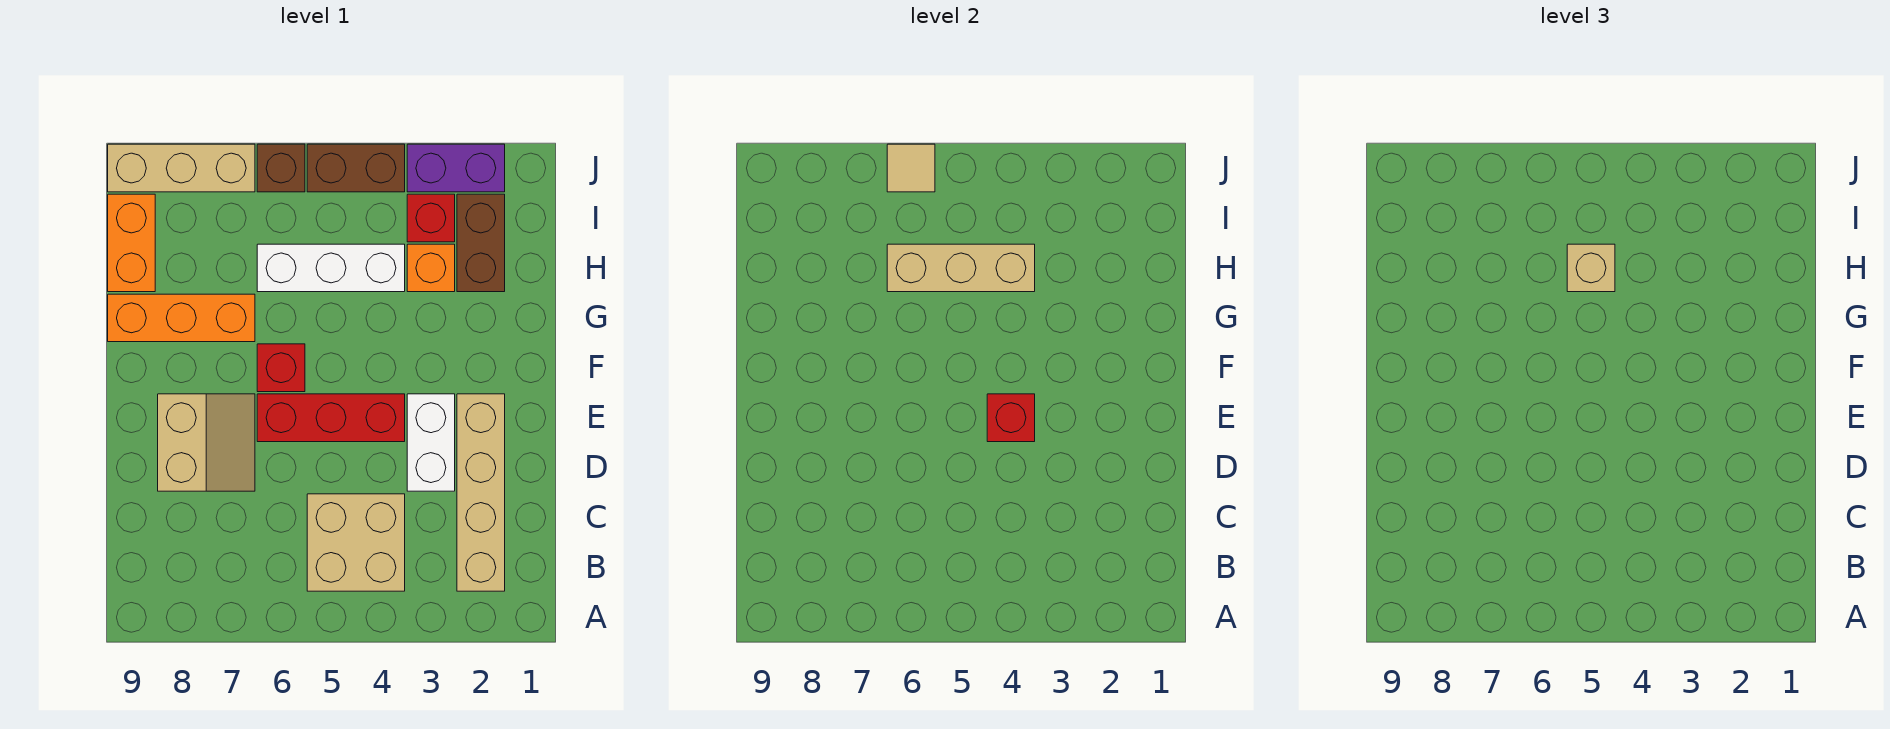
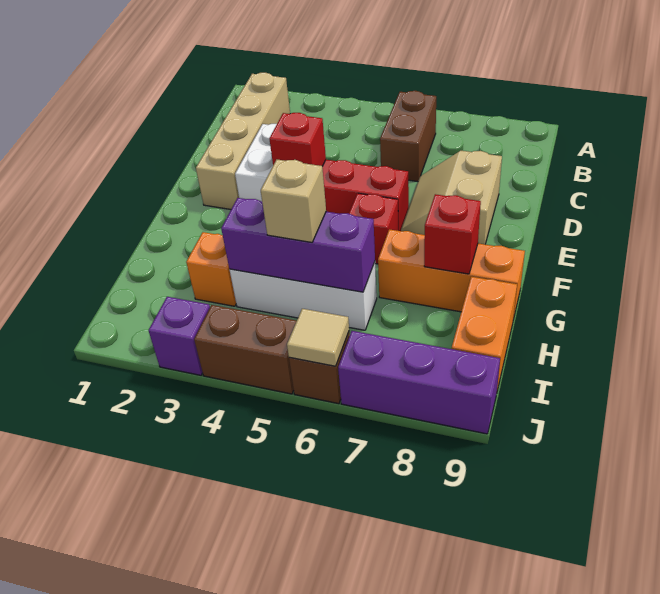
tan brick B4:C5 level 1 -> none
brown brick H2:I2 level 1 -> brown brick B6:C6 level 1
tan brick H4:H6 level 2 -> purple brick H4:H6 level 2
red brick I3 level 1 -> red brick G8 level 2
purple brick J2:J3 level 1 -> purple brick J3 level 1
tan brick J7:J9 level 1 -> purple brick J7:J9 level 1

